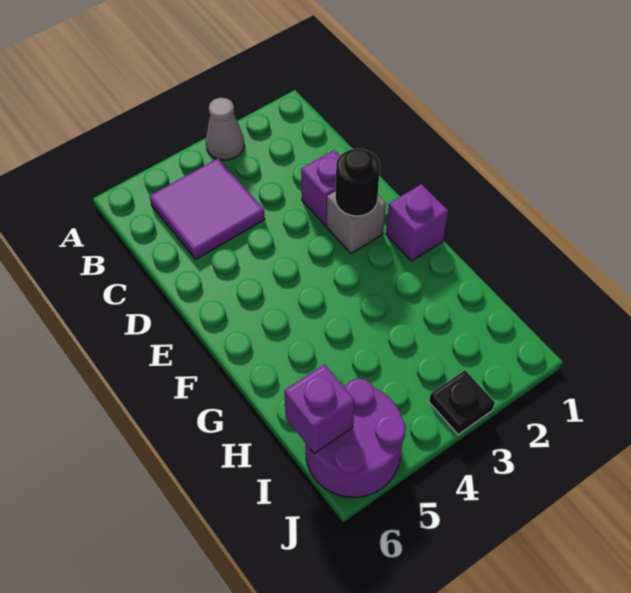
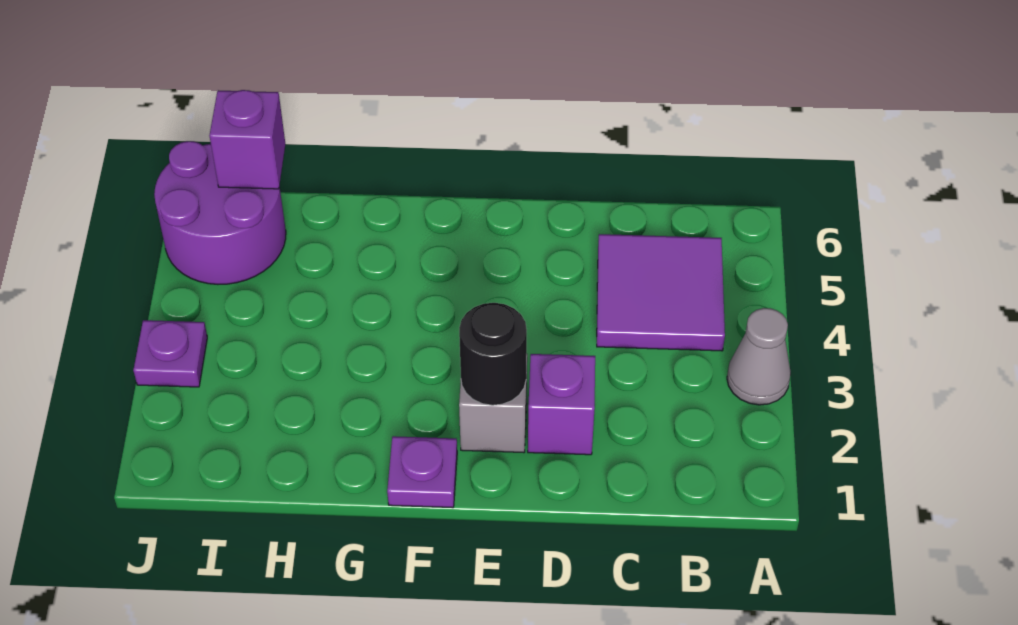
purple brick F1 level 1 -> purple plate F1 level 1
black plate J3 level 1 -> purple plate J3 level 1

